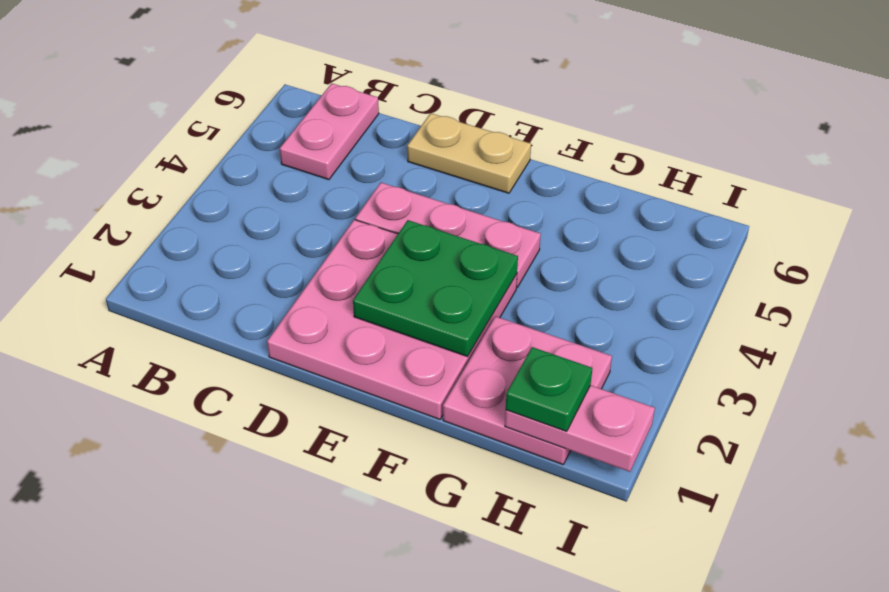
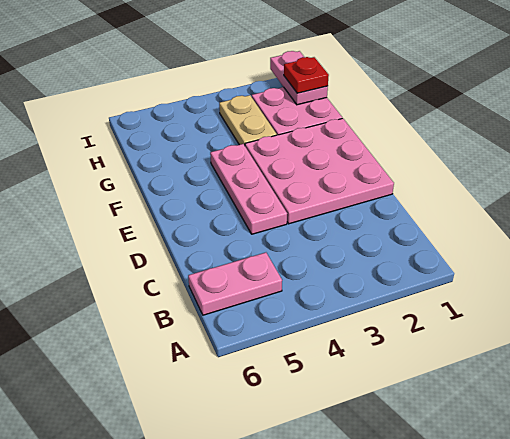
tan plate D6:E6 level 1 -> tan plate G3:H3 level 1
green plate E2:F3 level 2 -> none
green plate H1 level 3 -> red plate H1 level 3

